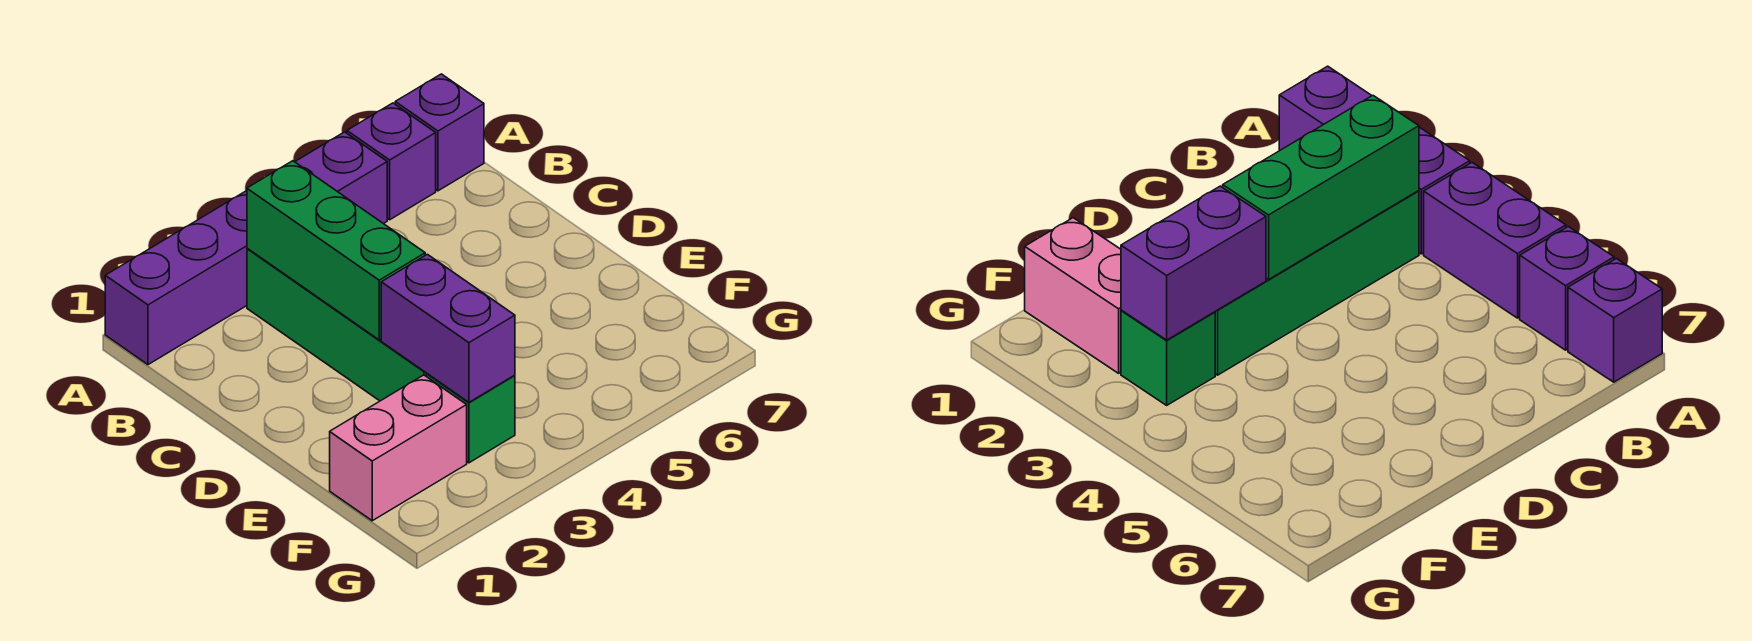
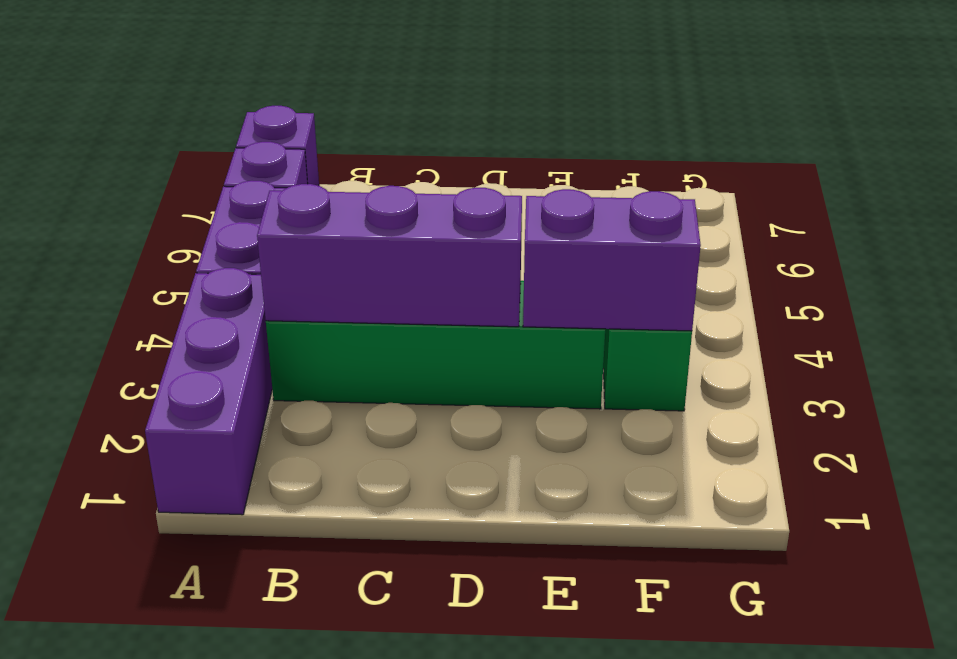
green brick B3:D3 level 2 -> purple brick B3:D3 level 2
pink brick F1:F2 level 1 -> none

